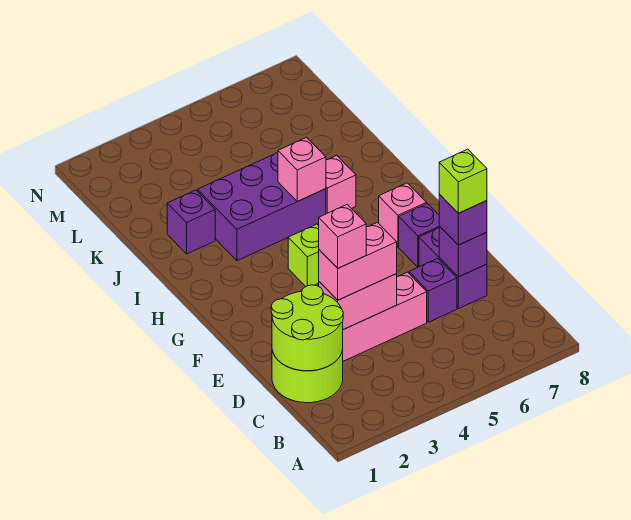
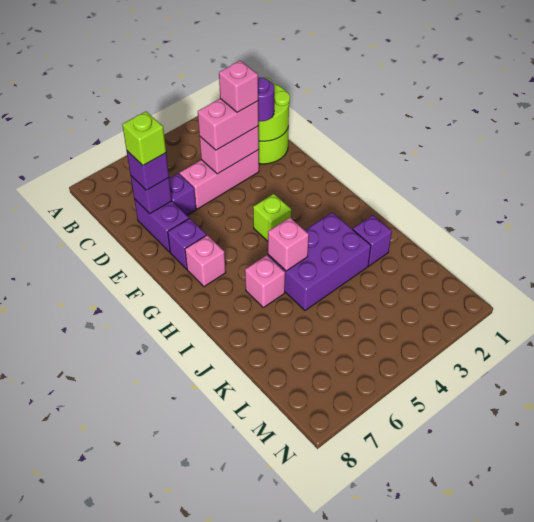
none -> purple round brick D2 level 3

